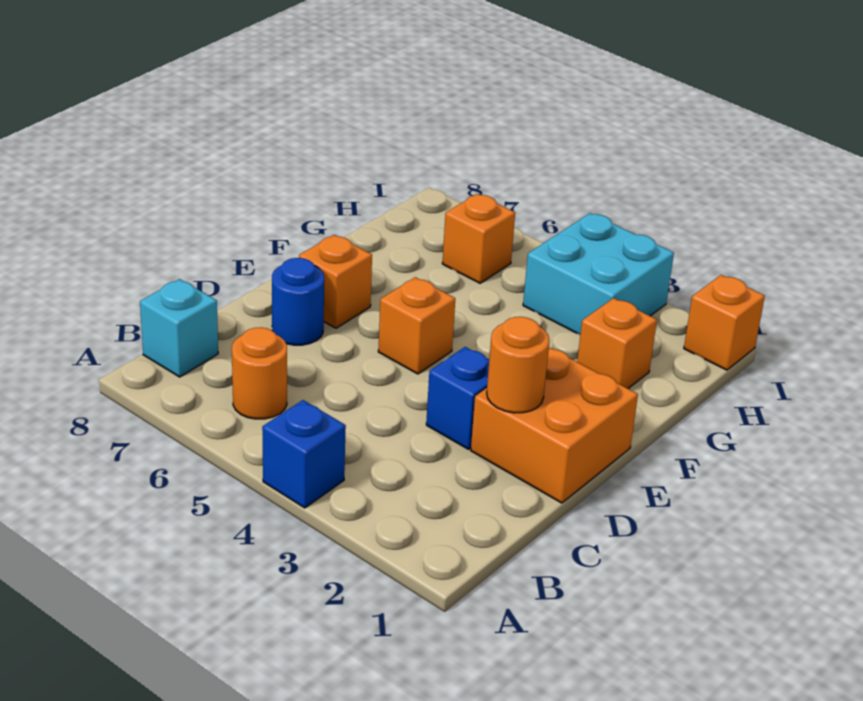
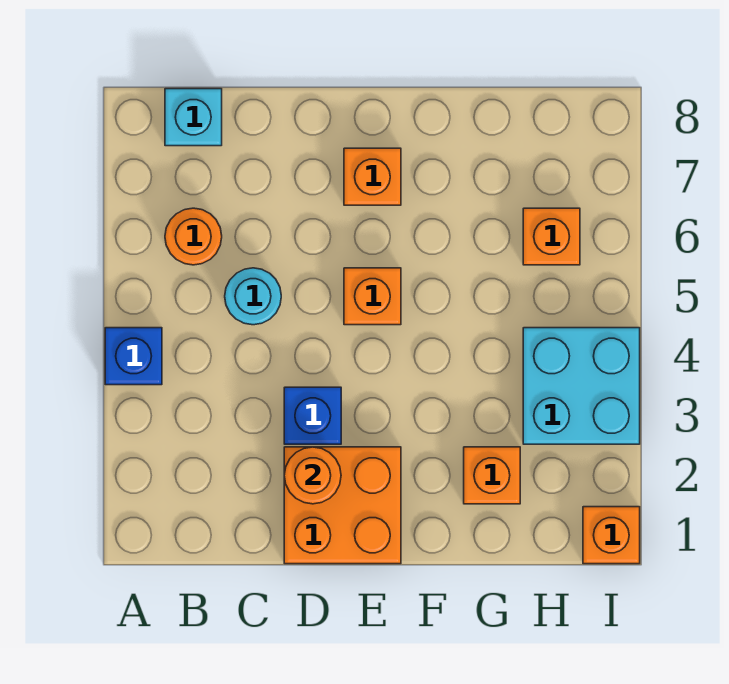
none -> cyan round brick C5 level 1
blue round brick D7 level 1 -> none

